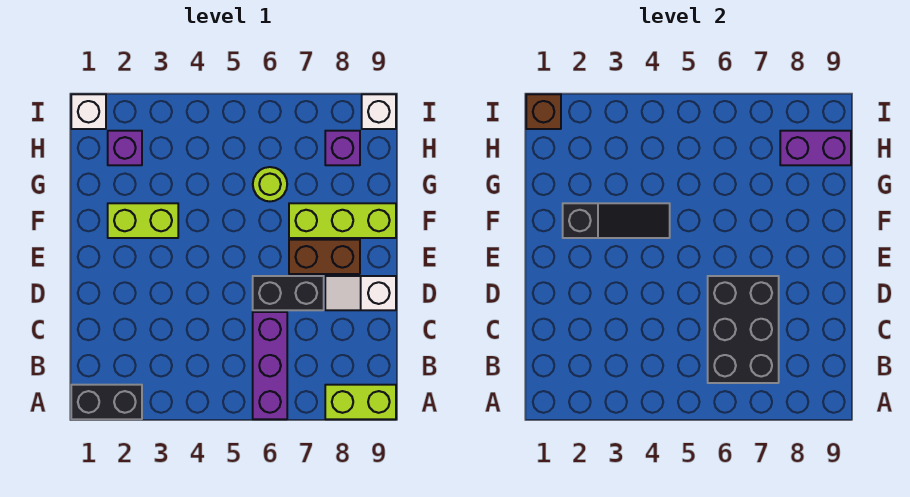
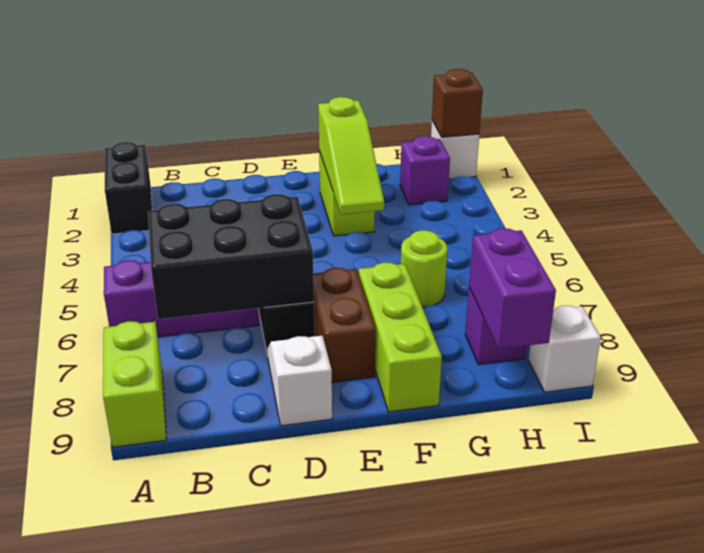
black slope F2:F4 level 2 top 2 -> lime slope F2:F4 level 2 top 2

